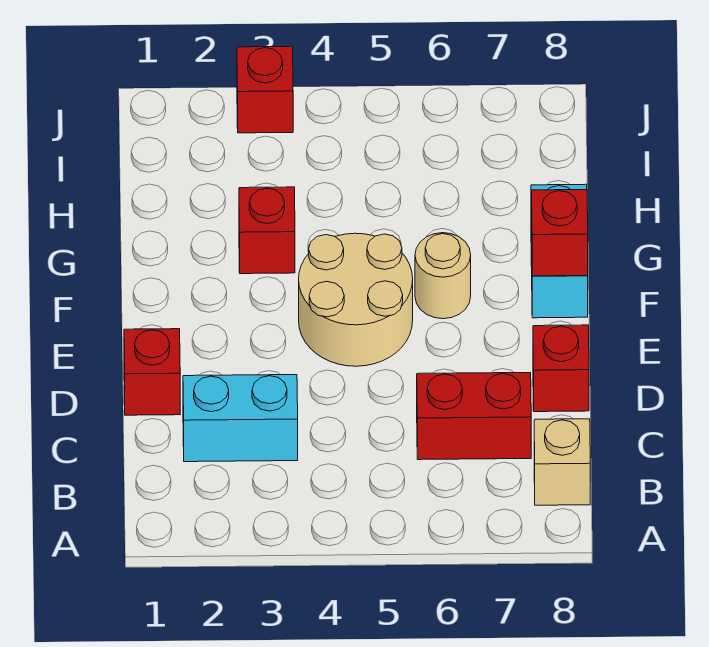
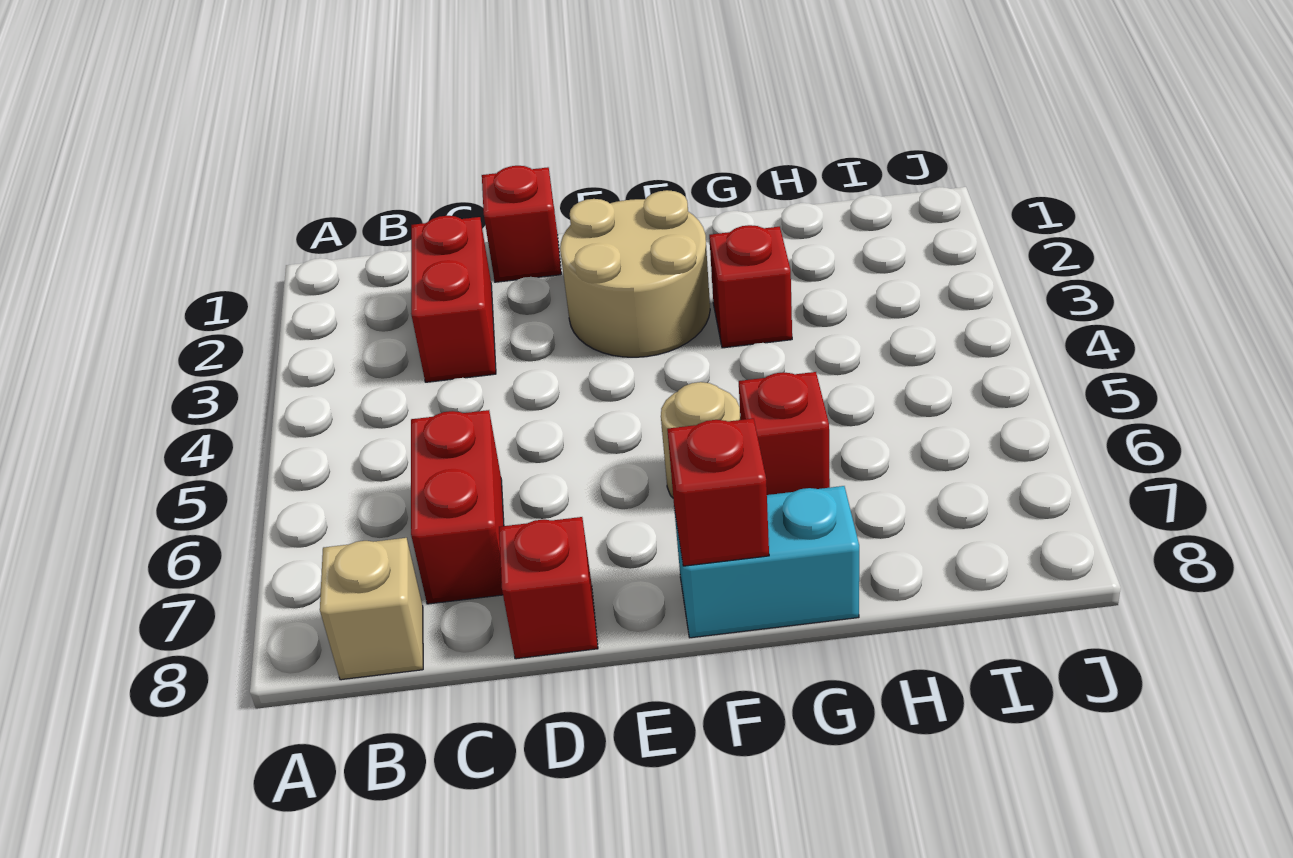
cyan brick C2:C3 level 1 -> red brick C2:C3 level 1
tan round brick E4:F5 level 1 -> tan round brick E2:F3 level 1
red brick J3 level 1 -> red brick G6 level 1

